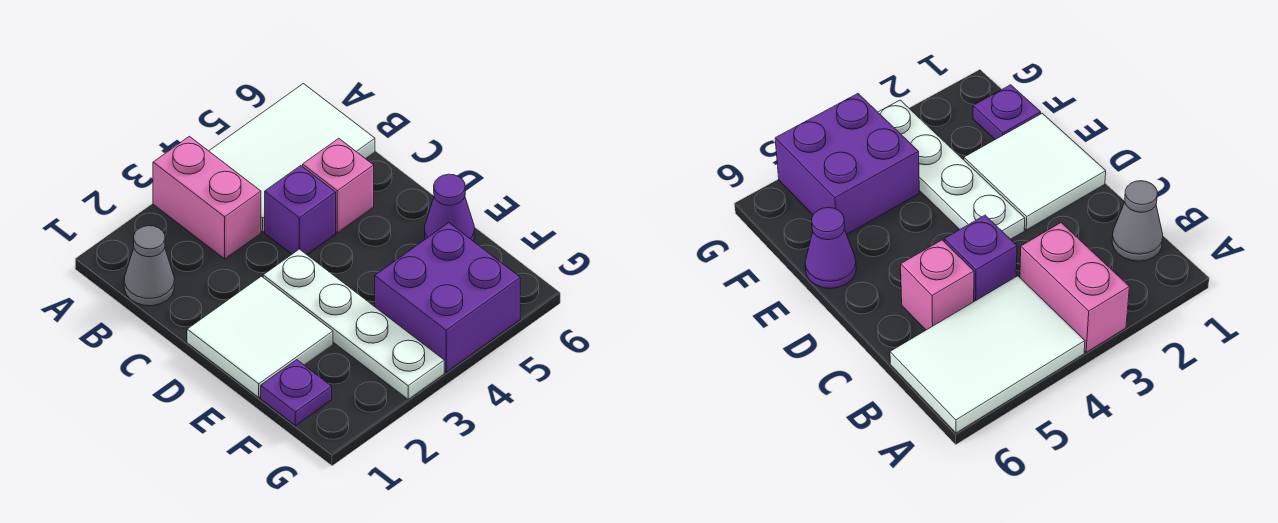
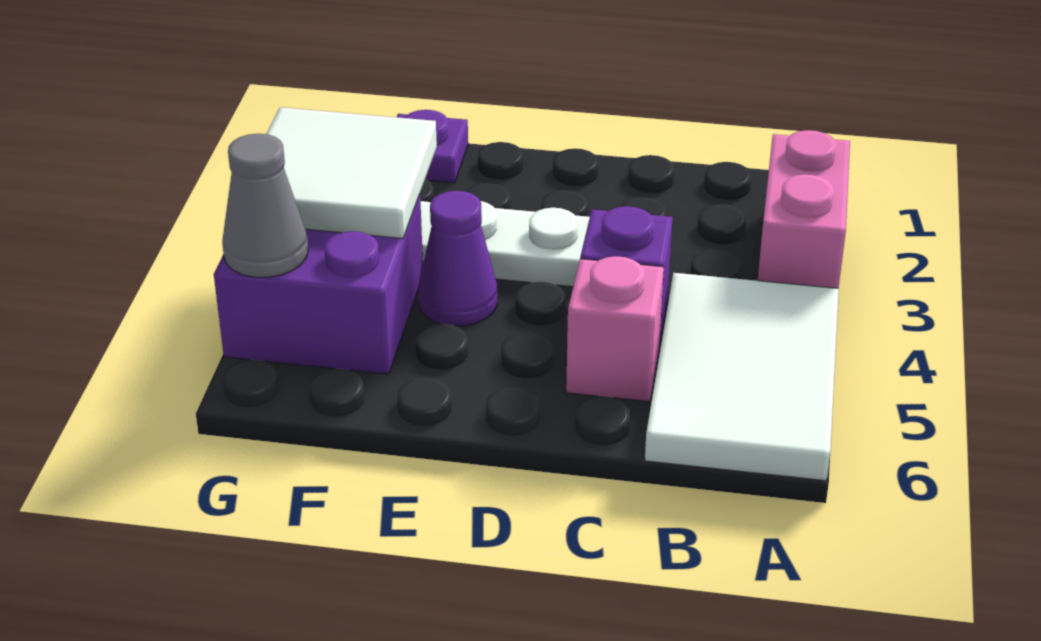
pink brick A3:B3 level 1 -> pink brick A2:A3 level 1
grey cone B1 level 1 -> grey cone G5 level 2
white tile D1:E2 level 1 -> white tile F3:G4 level 2
purple cone E6 level 1 -> purple cone E4 level 1

